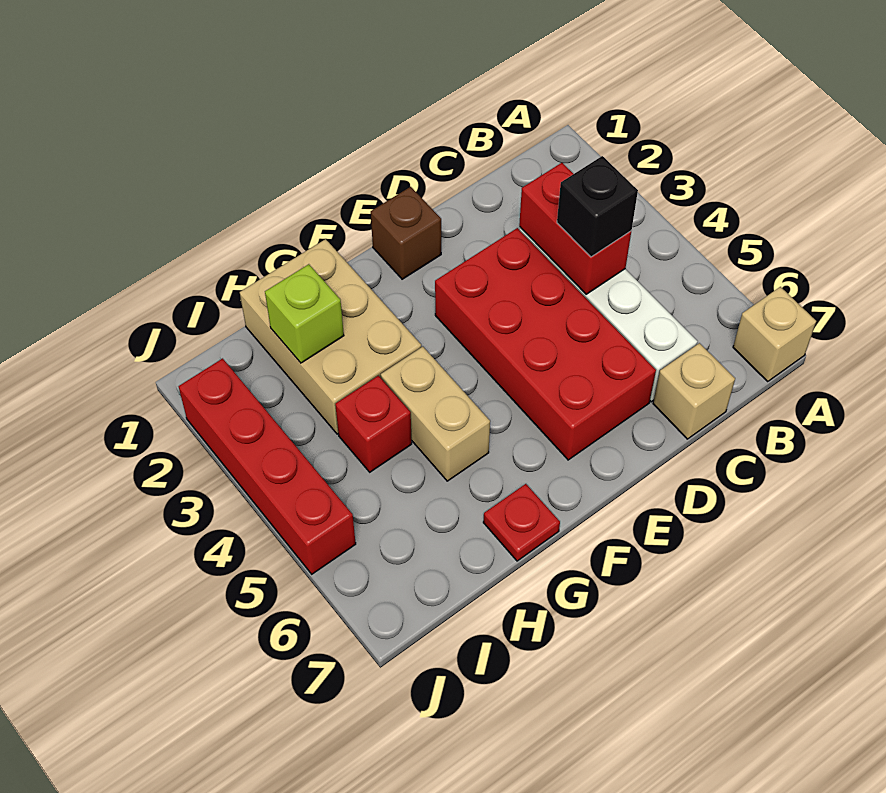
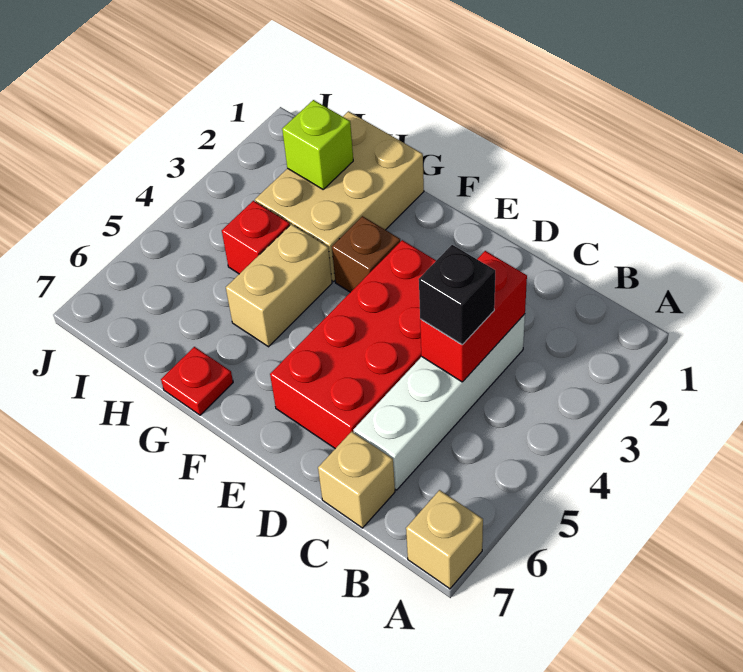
brown brick E1 level 1 -> brown brick F3 level 1
red brick J2:J5 level 1 -> none

